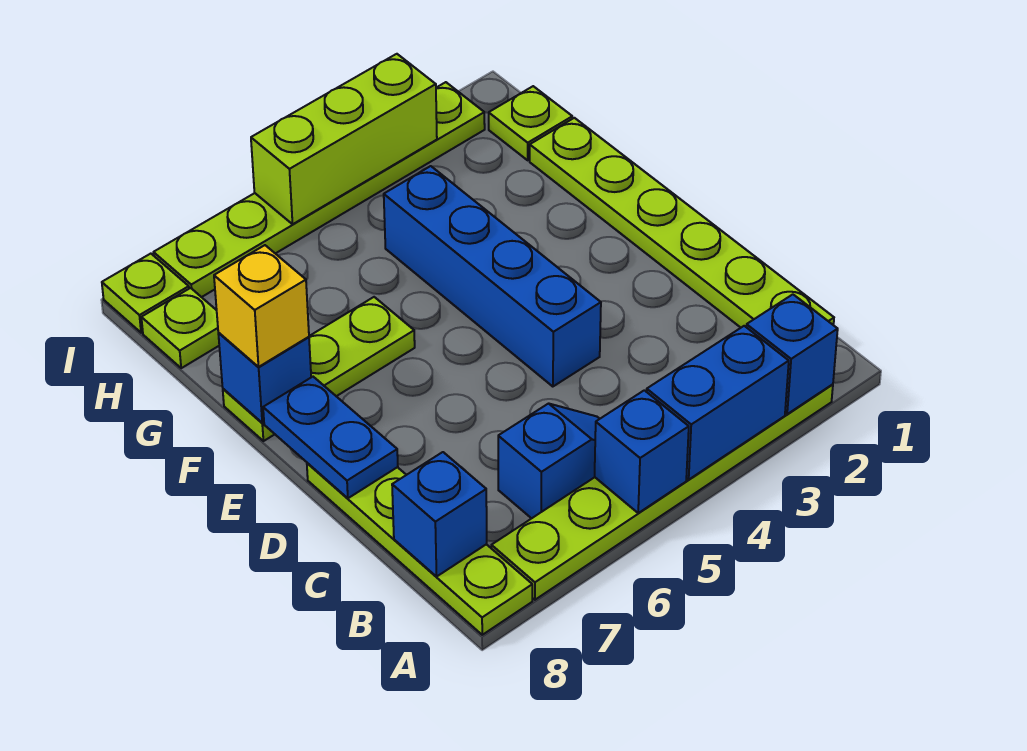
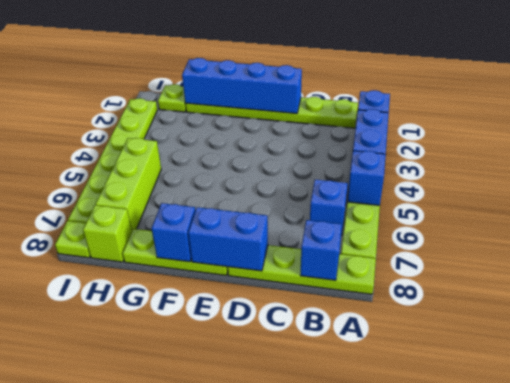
blue brick D4:G4 level 1 -> blue brick D1:G1 level 2
blue plate D8:E8 level 2 -> blue brick D8:E8 level 2
lime plate F6:F8 level 1 -> lime plate E8:G8 level 1
yellow brick F8 level 3 -> none
lime plate H8 level 1 -> lime brick H8 level 1
lime brick I3:I5 level 2 -> lime brick H5:H7 level 1

